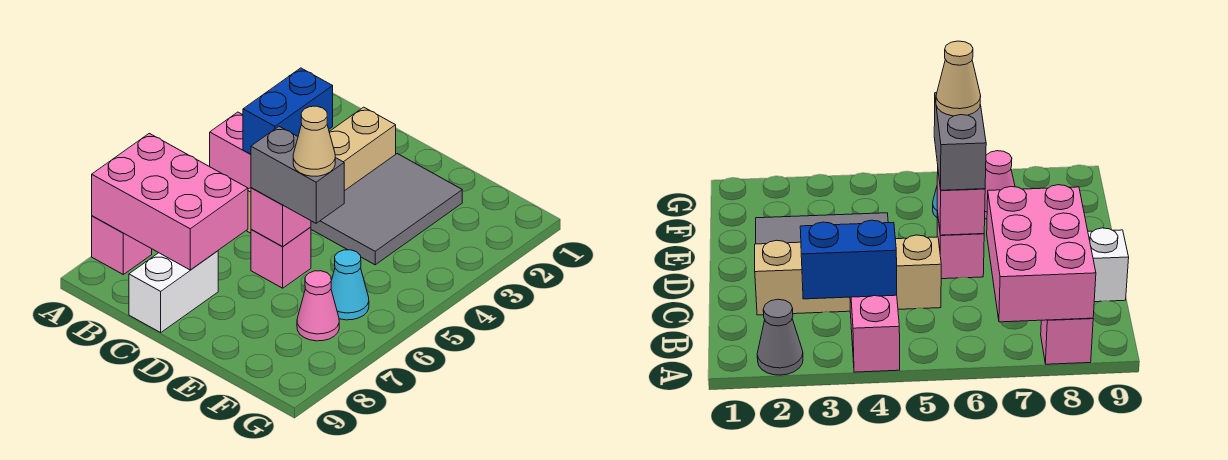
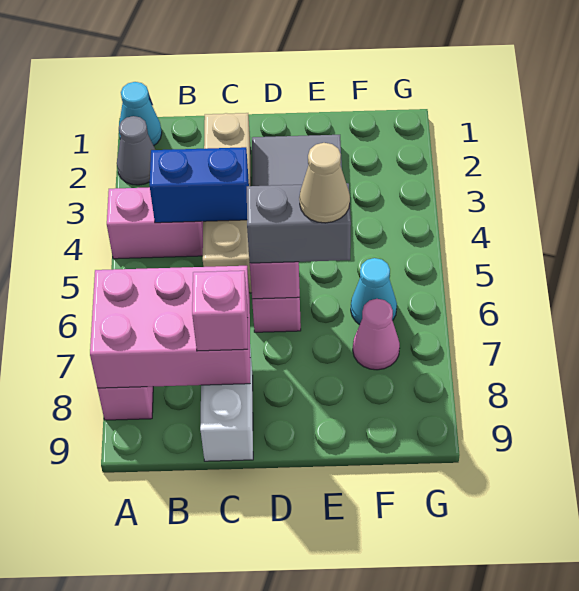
none -> cyan cone A1 level 1
blue brick B3:B4 level 2 -> blue brick B4:C4 level 2
none -> pink brick C8 level 3

